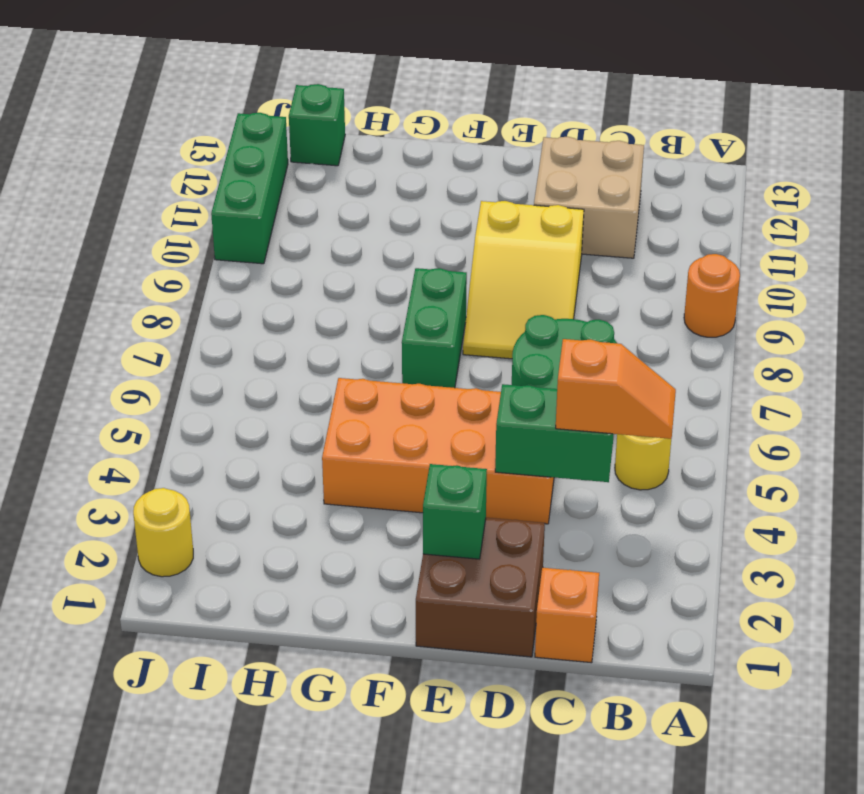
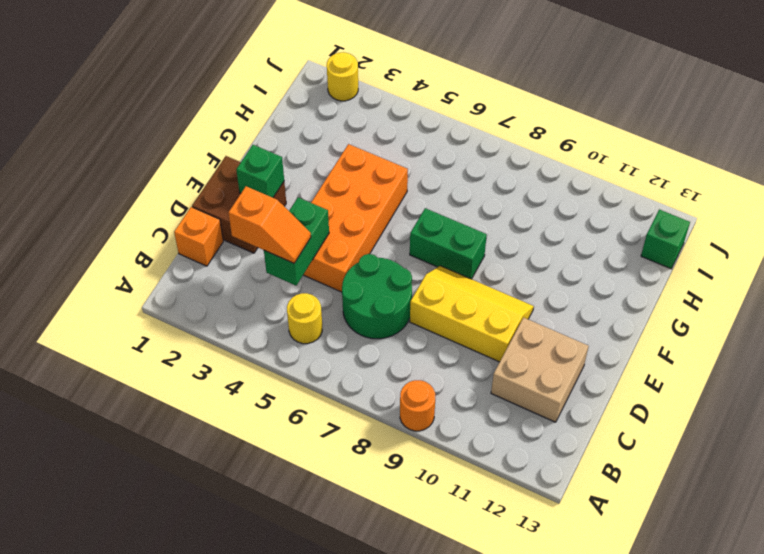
orange slope B4:C4 level 3 top C -> orange slope C3:C4 level 3 top 3
yellow slope D8:E10 level 1 top 10 -> yellow slope D8:E10 level 1 top D
green brick J10:J12 level 1 -> none

